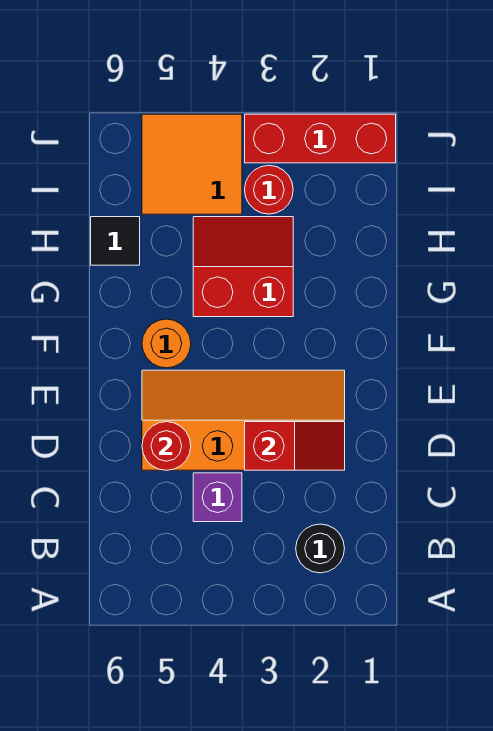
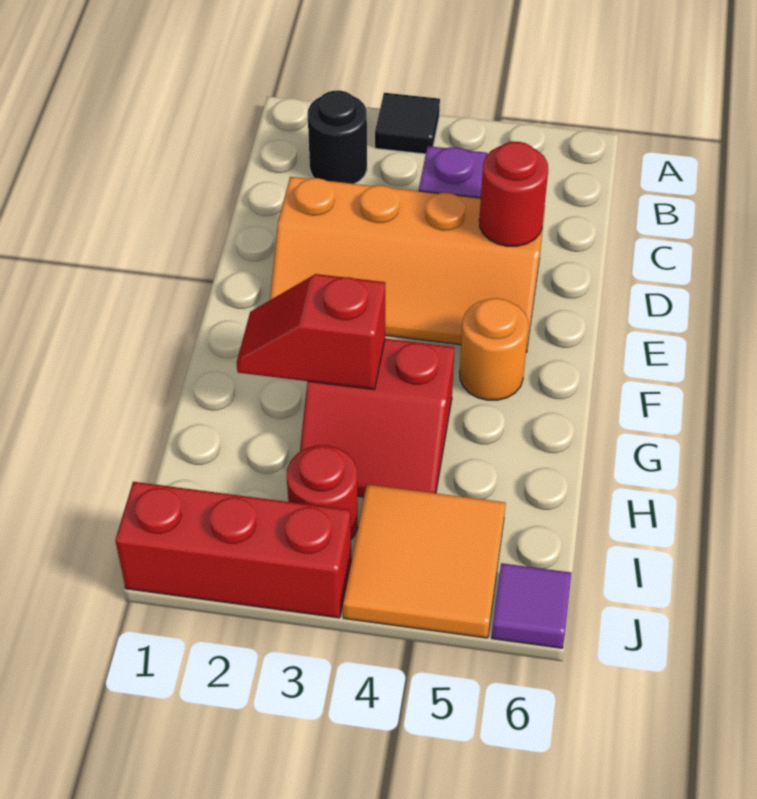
red slope D2:D3 level 2 top 3 -> red slope G2:G3 level 2 top 3
black tile H6 level 1 -> black tile A3 level 1
none -> purple tile J6 level 1

